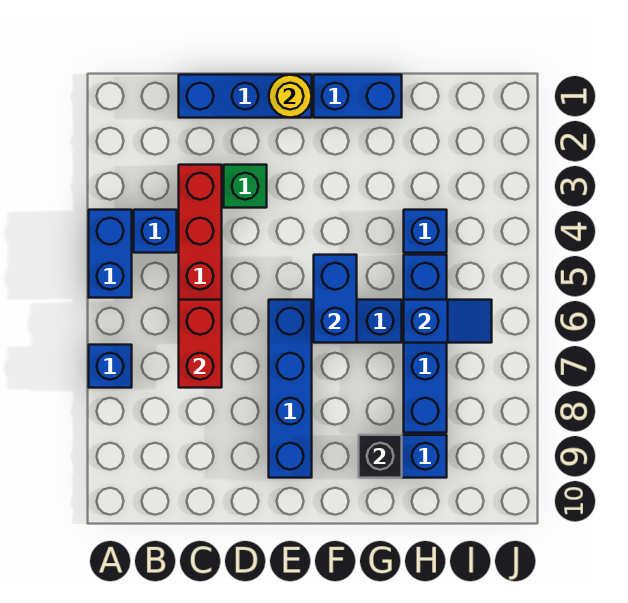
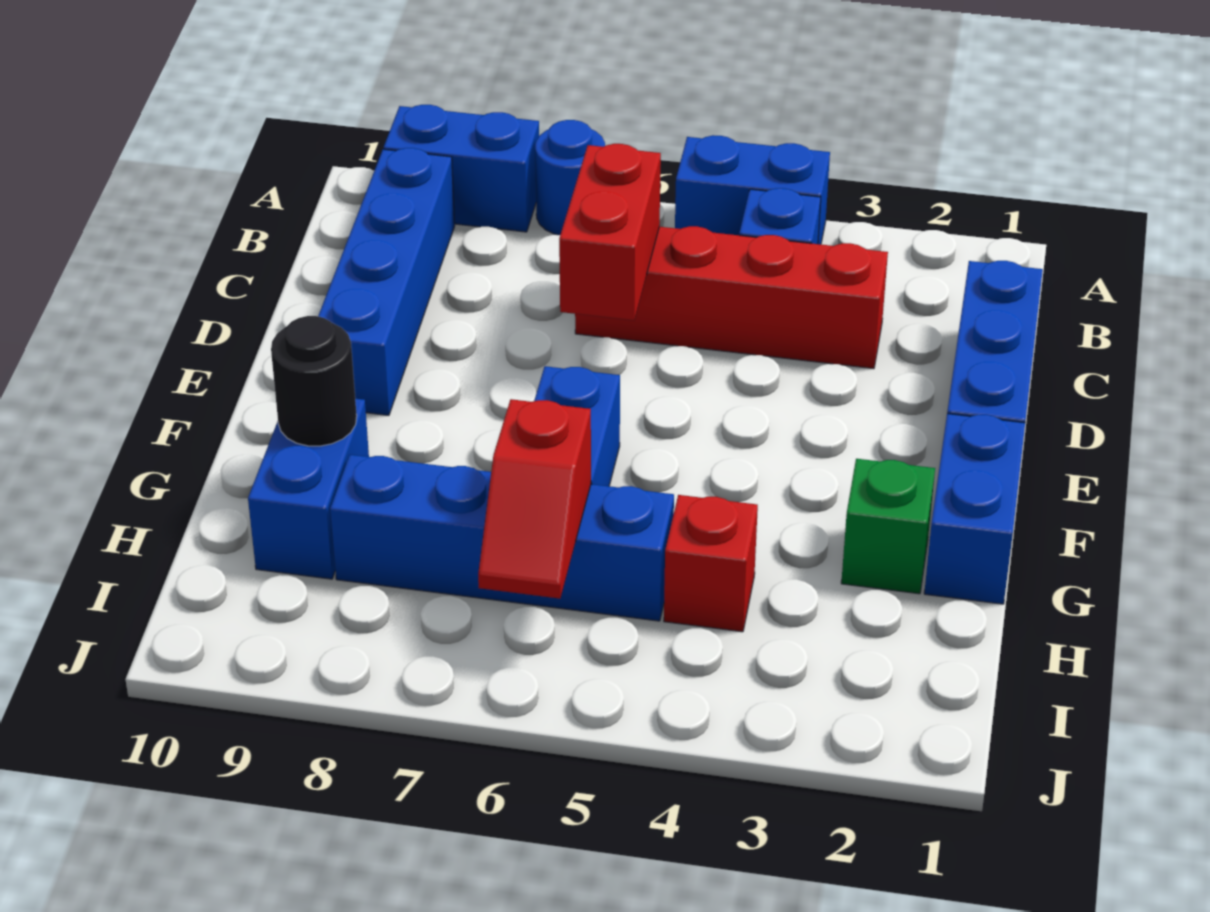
blue brick A7 level 1 -> blue round brick A7 level 1
red brick C6:C7 level 2 -> red brick C6:D6 level 2
green brick D3 level 1 -> green brick G2 level 1
yellow round brick E1 level 2 -> none
blue brick E6:E9 level 1 -> blue brick B9:E9 level 1
blue brick F5:F6 level 2 -> blue brick A8:A9 level 1
black brick G9 level 2 -> black round brick G9 level 2
blue brick H4 level 1 -> red brick H4 level 1
blue slope H6:I6 level 2 top H -> red slope H6:I6 level 2 top H

